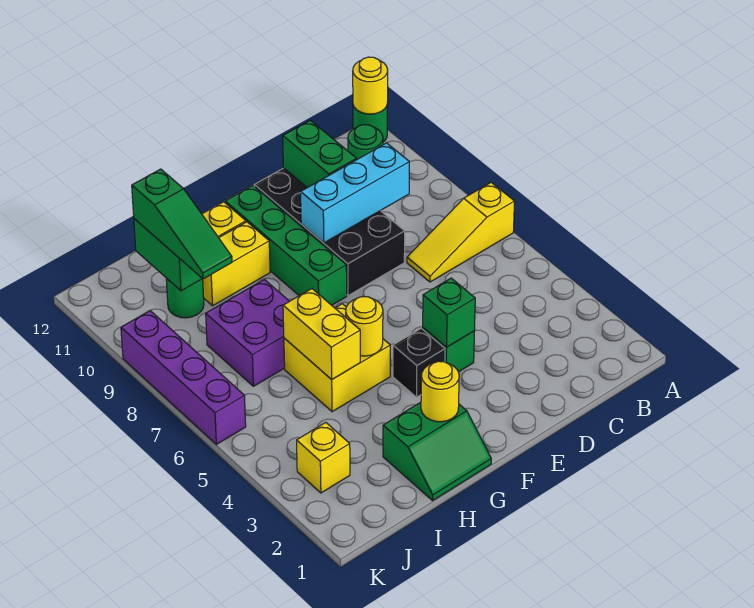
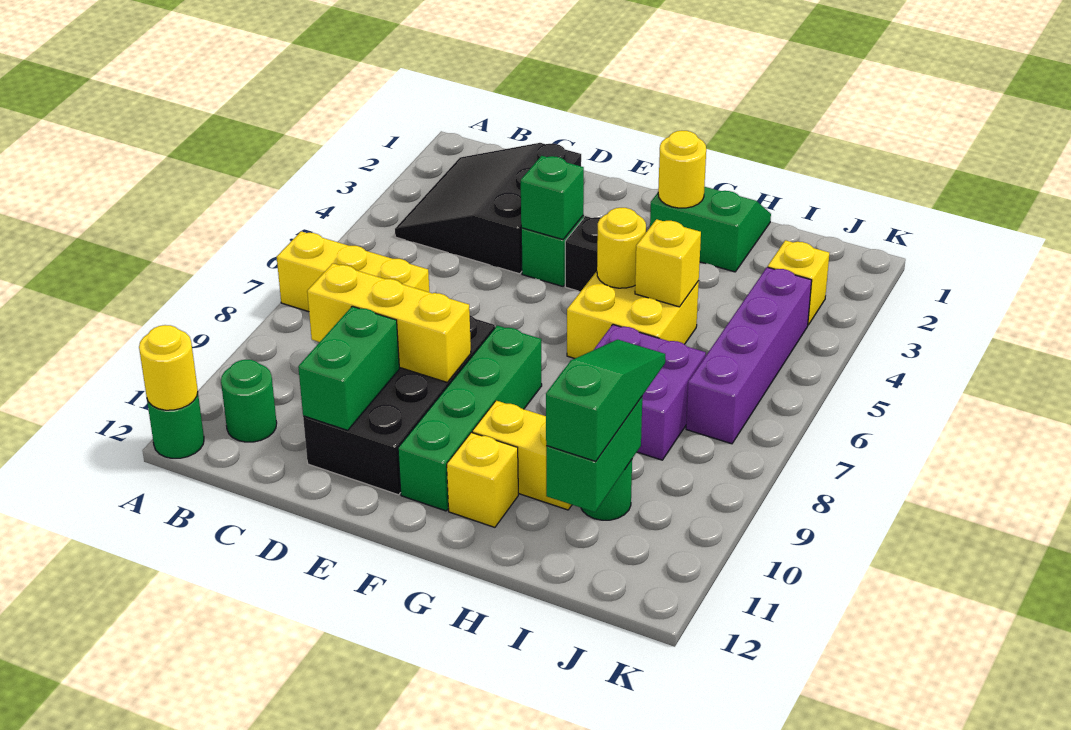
yellow slope A7:C7 level 1 top A -> yellow brick A7:C7 level 1
none -> black slope B2:D4 level 1 top D
cyan brick C9:E9 level 2 -> yellow brick C9:E9 level 2
yellow brick H5:H6 level 2 -> yellow brick H5 level 2
purple brick K6:K9 level 1 -> purple brick J4:J7 level 1

